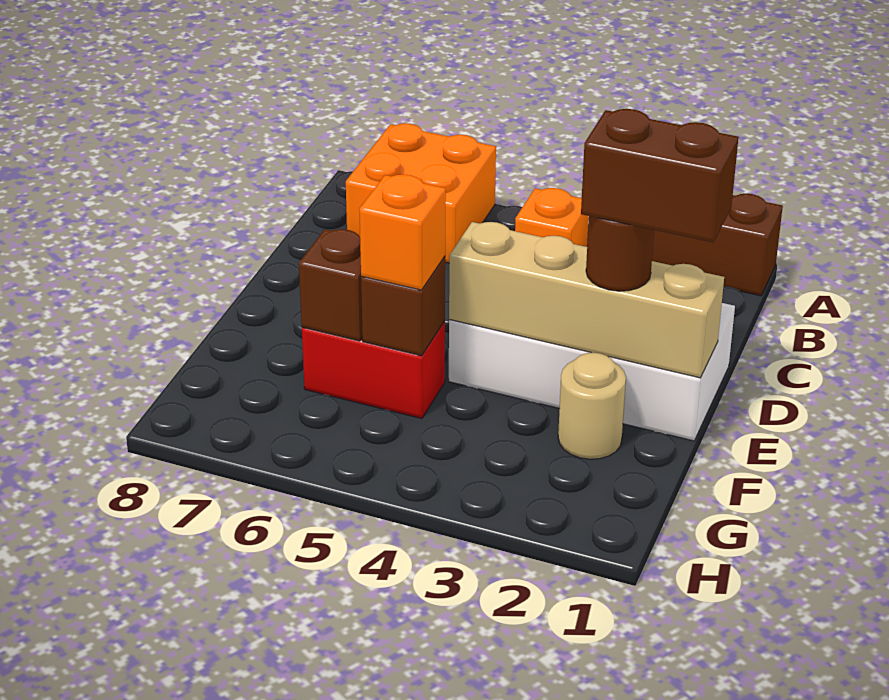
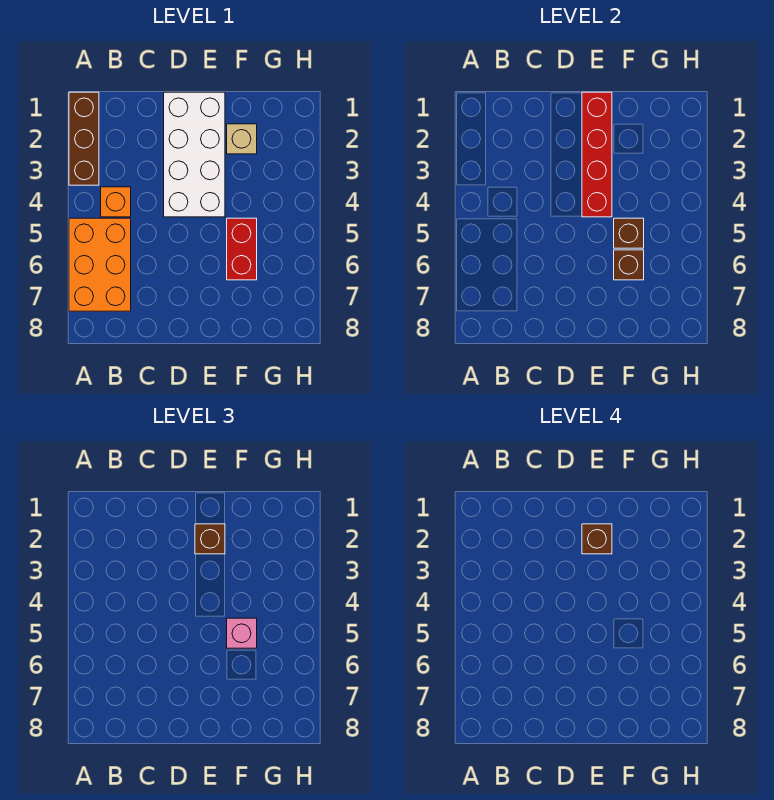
orange brick A6:B7 level 1 -> orange brick A5:B7 level 1
tan brick E1:E4 level 2 -> red brick E1:E4 level 2
brown brick E1:E2 level 4 -> brown brick E2 level 4
brown round brick E2 level 3 -> brown brick E2 level 3
tan round brick F2 level 1 -> tan brick F2 level 1
orange brick F5 level 3 -> pink brick F5 level 3

